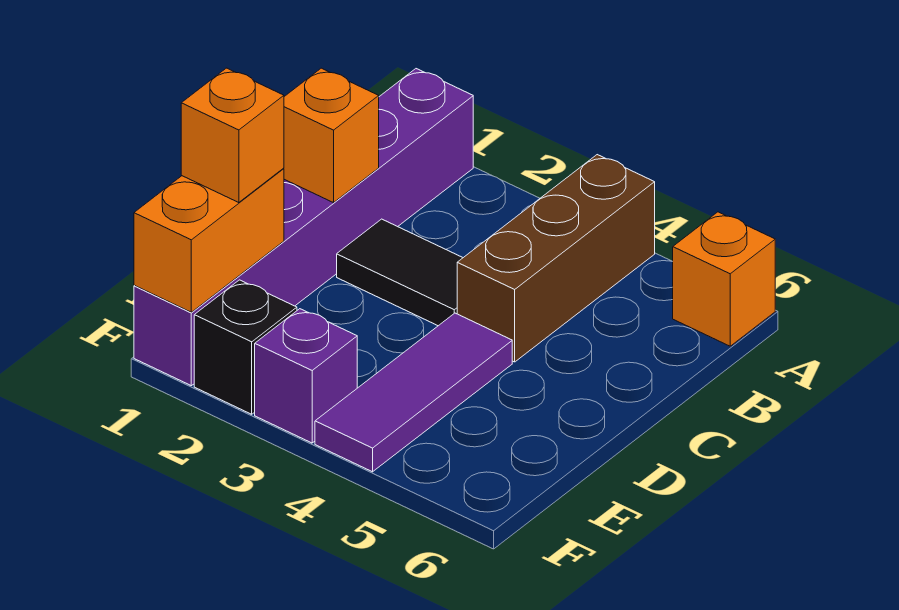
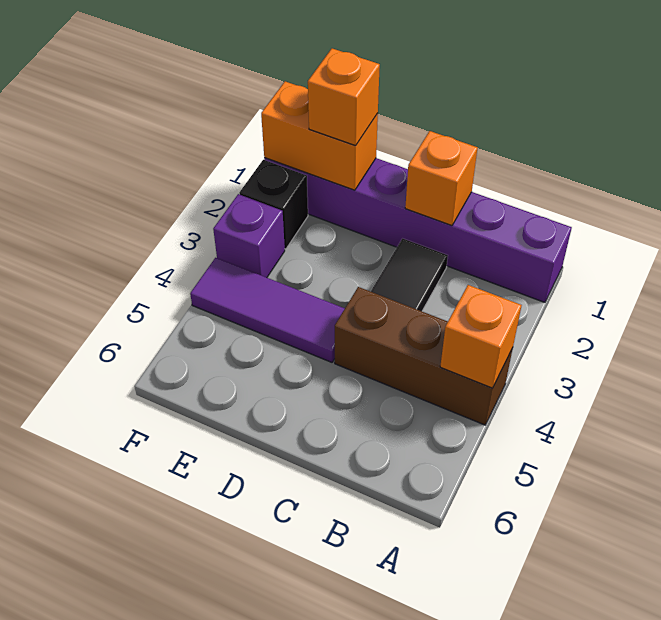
orange brick A6 level 1 -> orange brick A4 level 2

